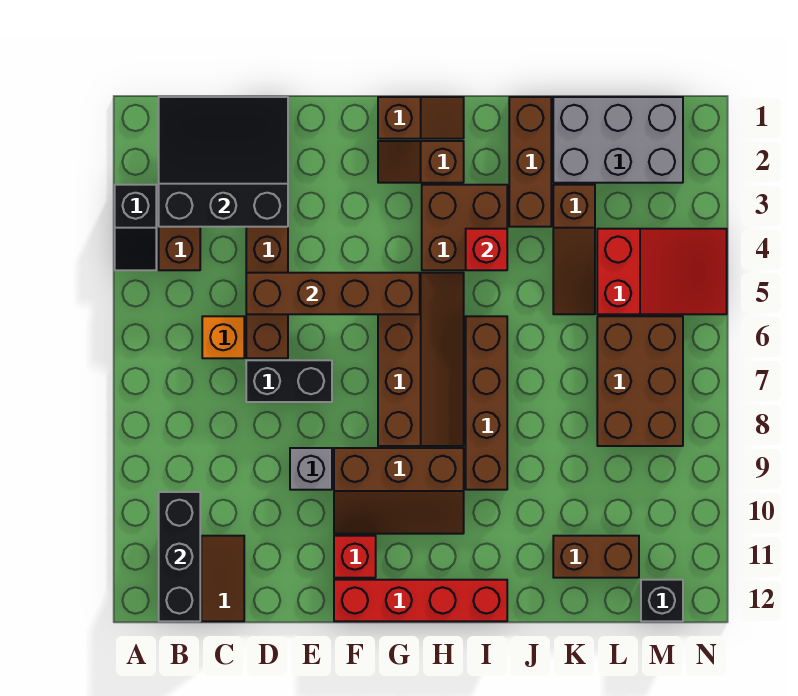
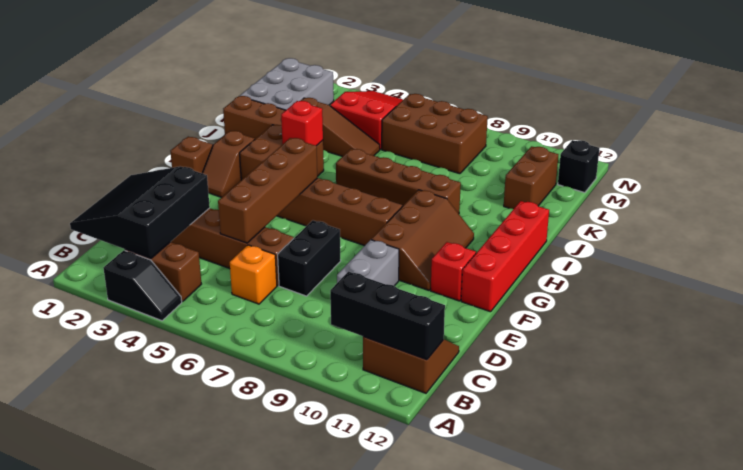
grey brick E9 level 1 -> grey brick D9:E9 level 1

